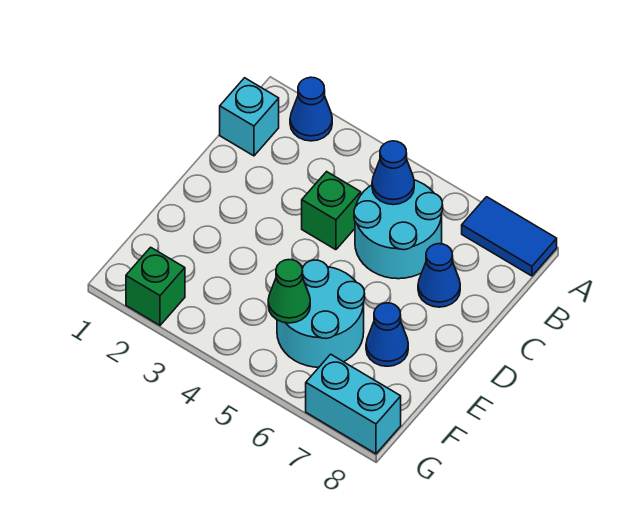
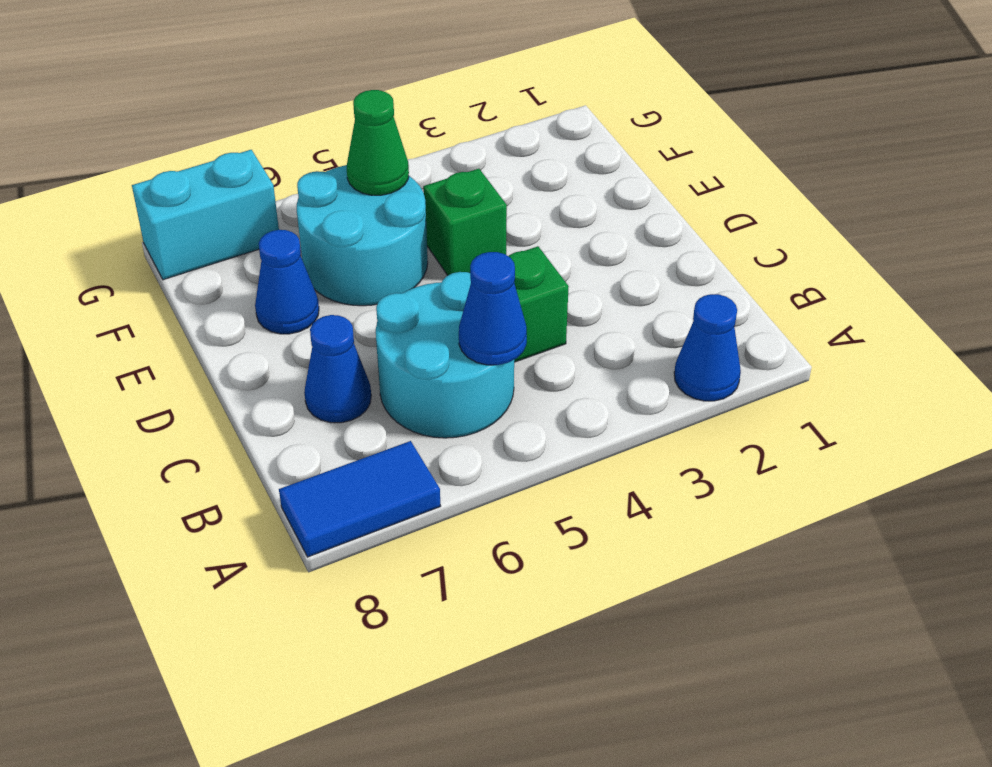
cyan brick B1 level 1 -> none
green brick G2 level 1 -> green brick E4 level 1

